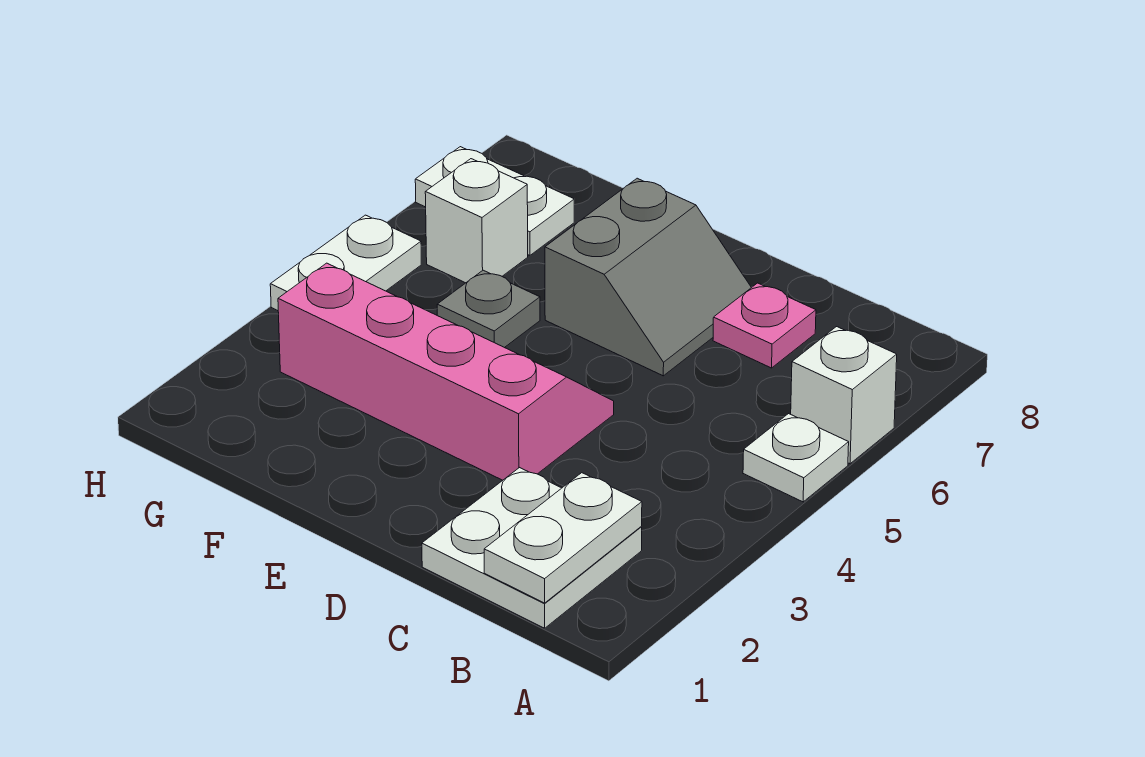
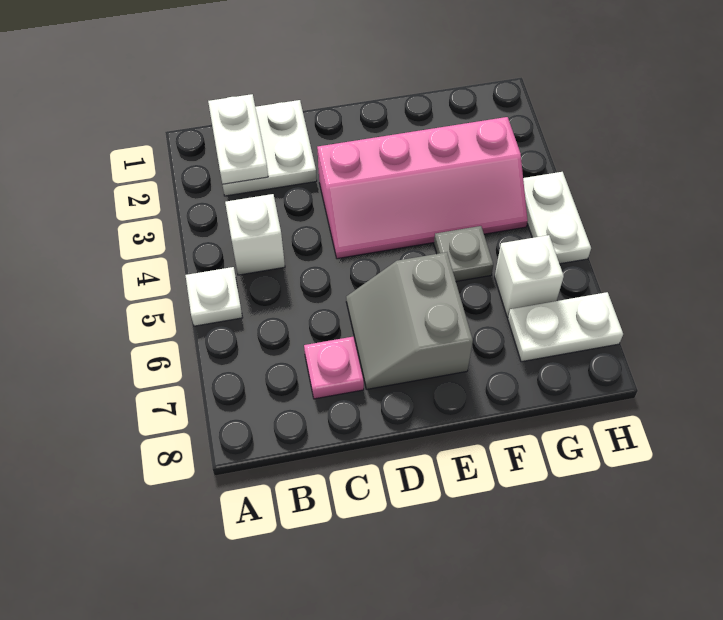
white brick A6 level 1 -> white brick B4 level 1

